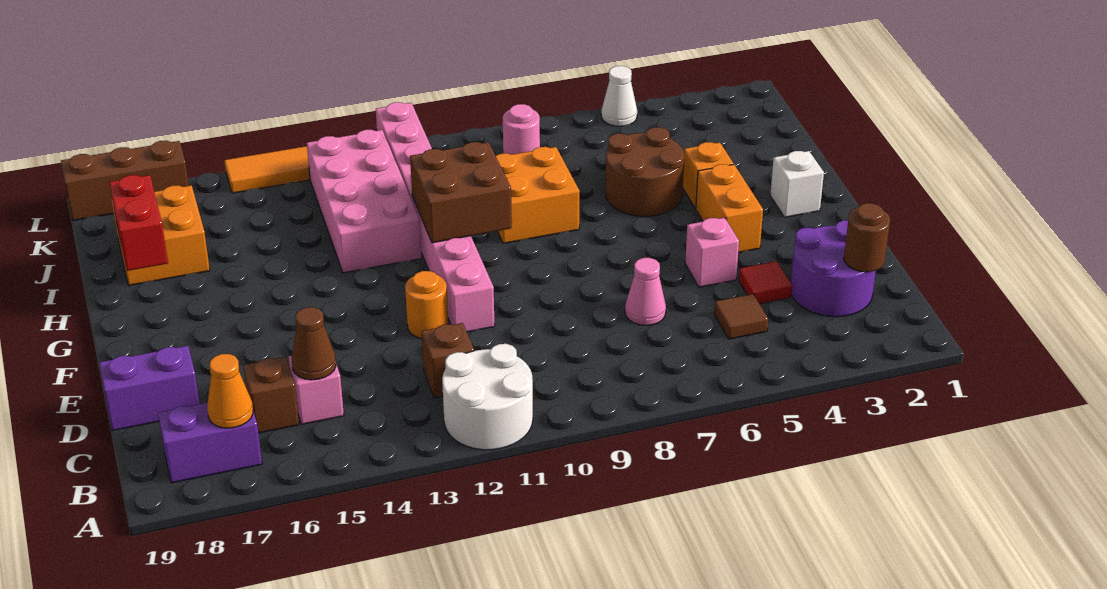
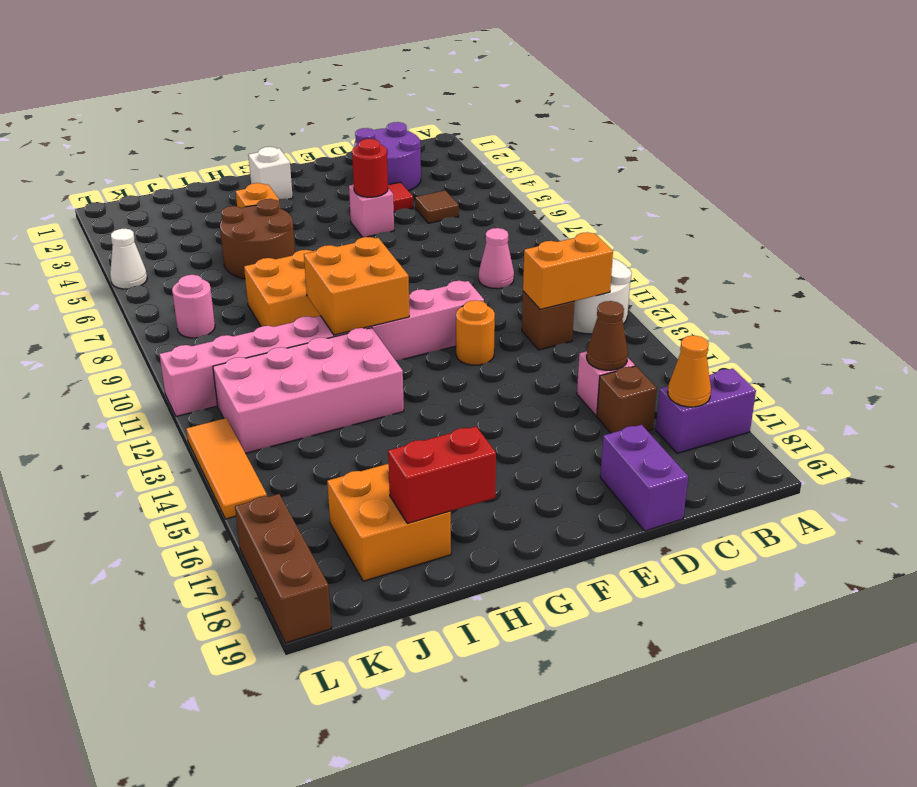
purple brick B17:B18 level 1 -> purple brick A17:B17 level 1
brown round brick C2 level 2 -> none
pink cone D7 level 1 -> pink cone C9 level 1
none -> red round brick E5 level 2
orange brick F4:G4 level 1 -> orange brick B12:C12 level 2
brown brick G10:H11 level 2 -> orange brick G10:H11 level 2

